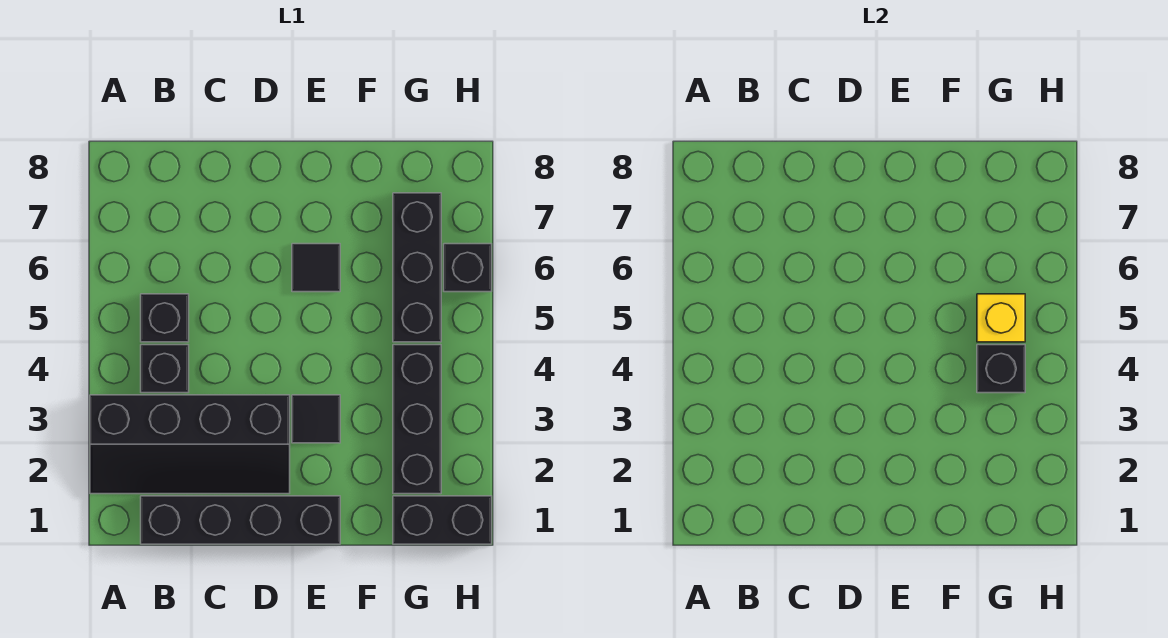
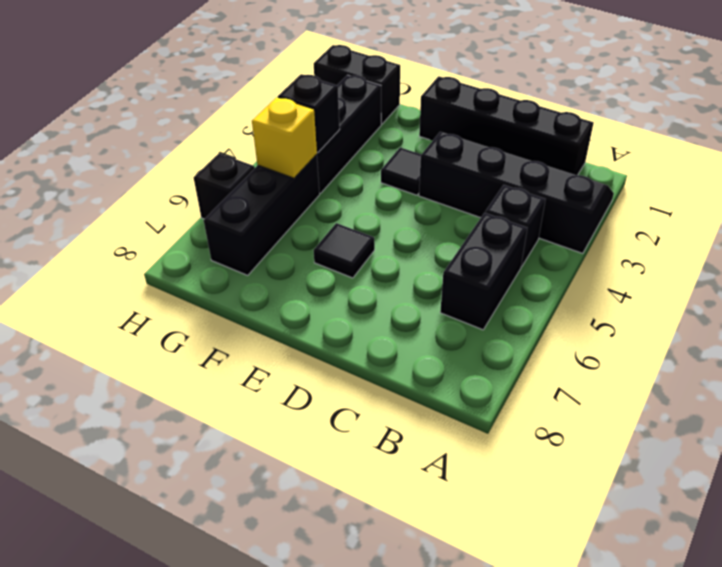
black brick B5 level 1 -> black brick B5:B6 level 1

